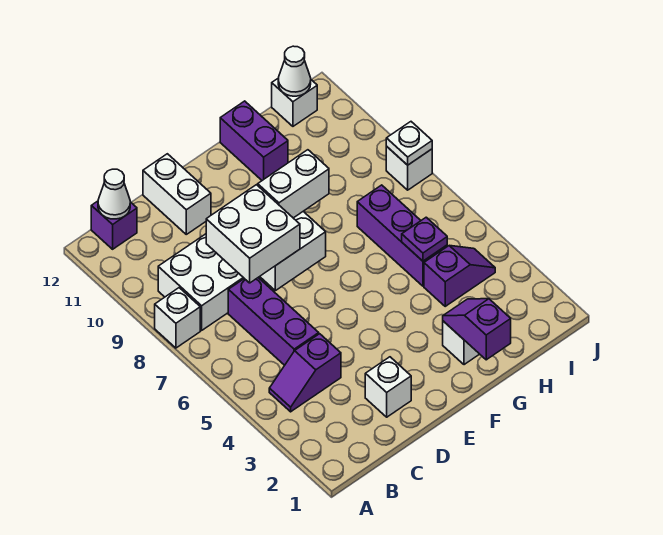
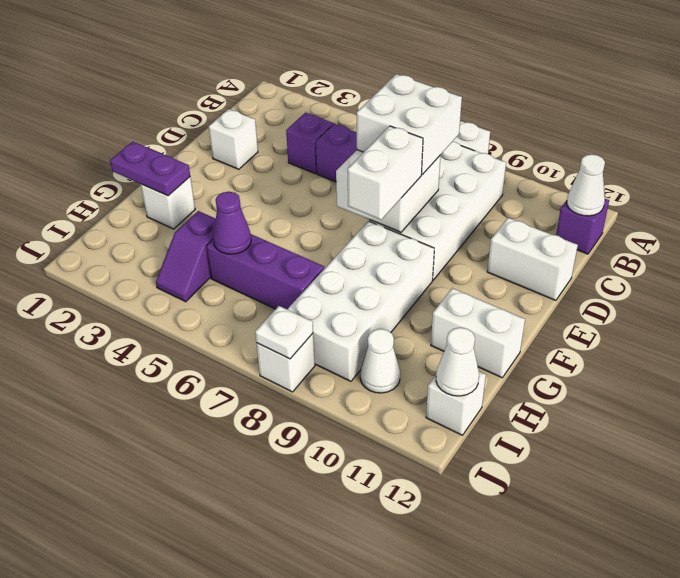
none -> white brick F8:I9 level 1
purple slope G1:G2 level 2 top 1 -> purple plate G1:G2 level 2
purple brick G11:G12 level 1 -> white brick G11:G12 level 1
purple plate H5 level 2 -> purple cone H5 level 2
none -> white cone I10 level 1

